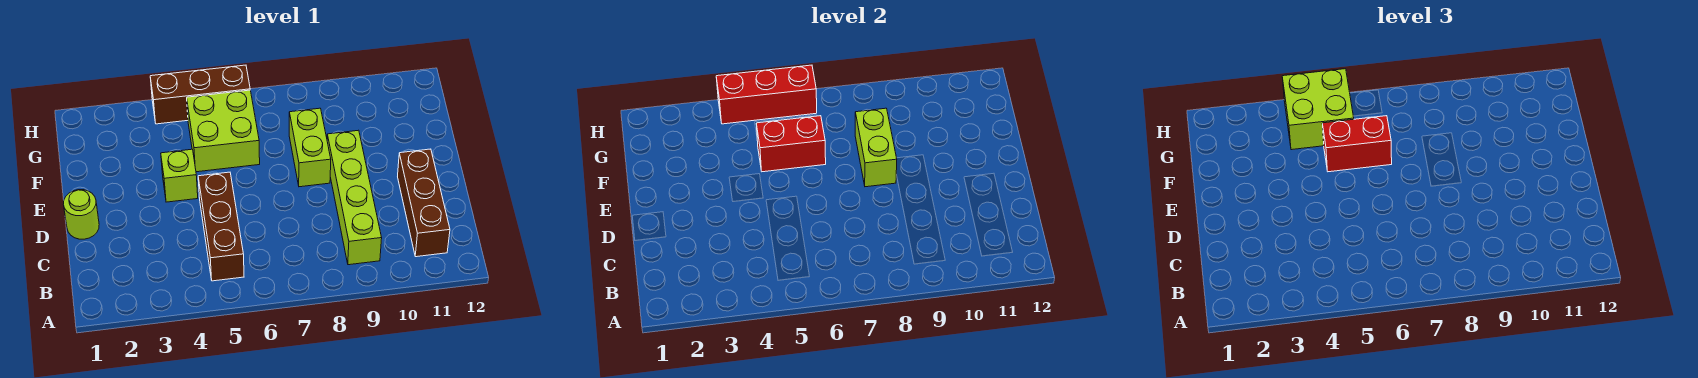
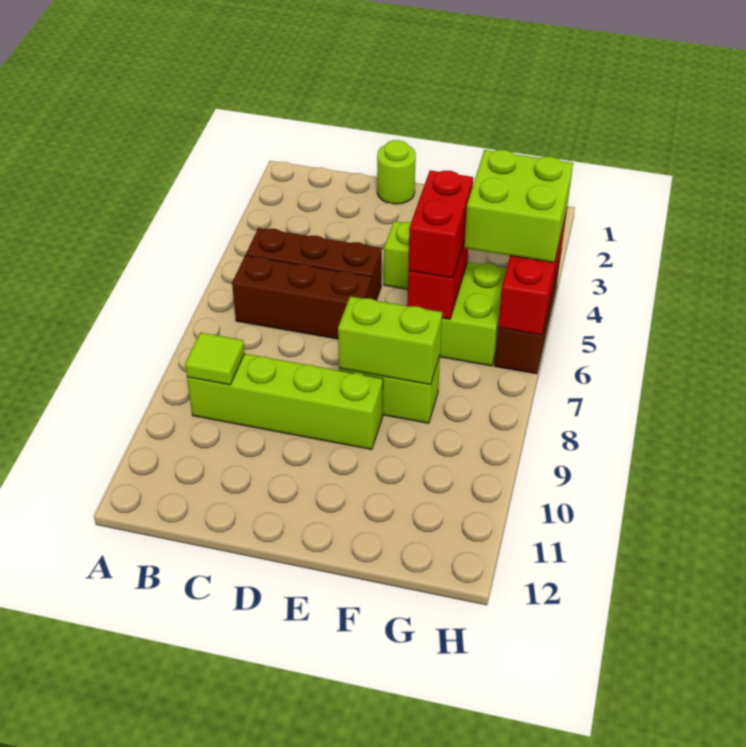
none -> lime tile B9 level 2
brown brick B11:D11 level 1 -> brown brick B6:D6 level 1

